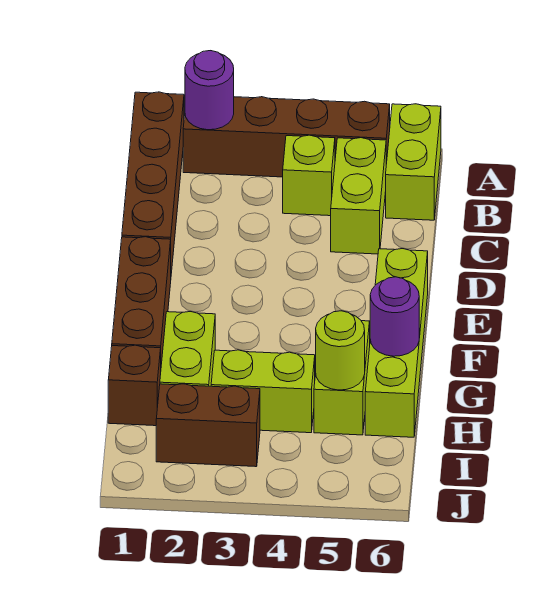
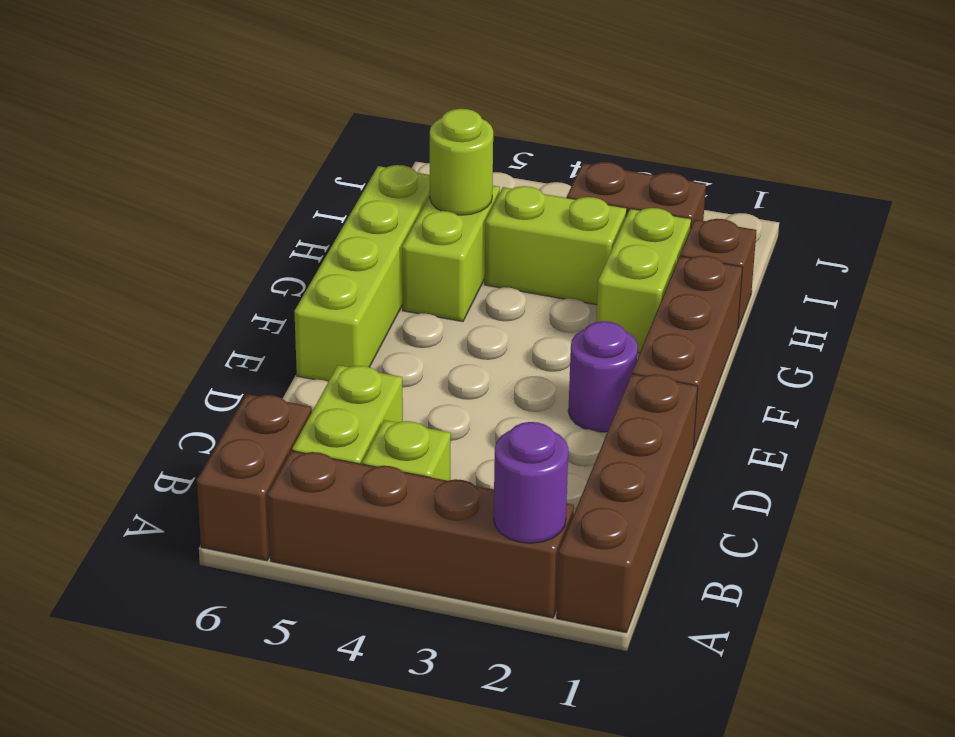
lime brick A6:B6 level 1 -> brown brick A6:B6 level 1
purple round brick G6 level 2 -> purple round brick E2 level 1

